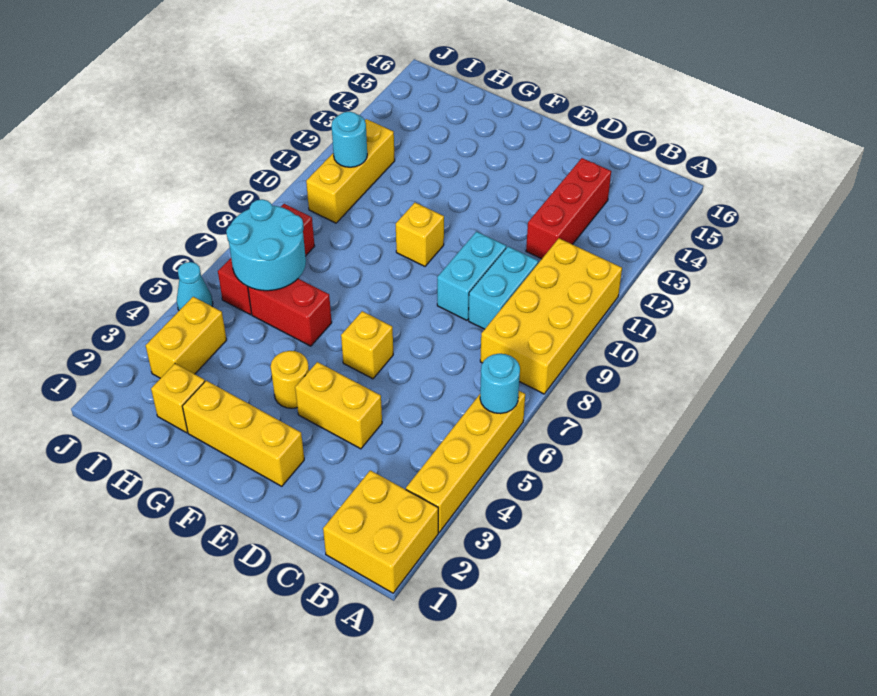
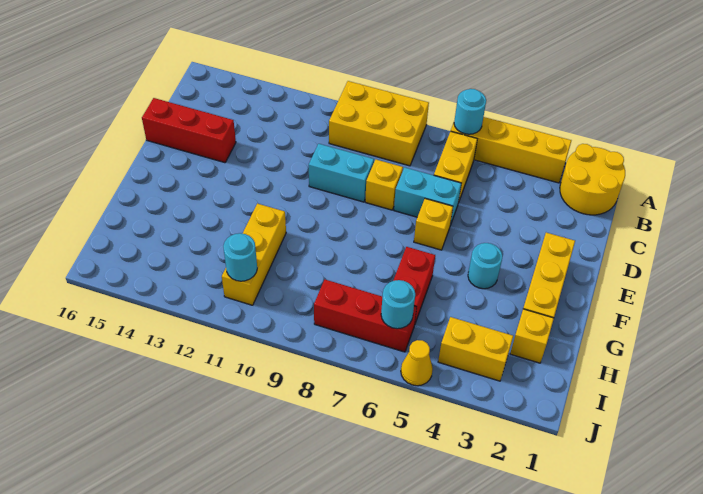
yellow brick A1:B2 level 1 -> yellow round brick A1:B2 level 1
yellow brick A8:B11 level 1 -> yellow brick A8:B10 level 1
cyan brick C9:C10 level 1 -> cyan brick D6:D7 level 1
red brick C12:C14 level 1 -> red brick D14:D16 level 1
yellow brick D4:E4 level 1 -> yellow brick B6:C6 level 1
yellow round brick F4 level 1 -> cyan round brick F4 level 1
yellow brick F10 level 1 -> yellow brick D8 level 1
cyan round brick H6:I7 level 2 -> cyan round brick I6 level 2
yellow brick I10:I12 level 1 -> yellow brick G11:I11 level 1
cyan cone J5 level 1 -> yellow cone J5 level 1

